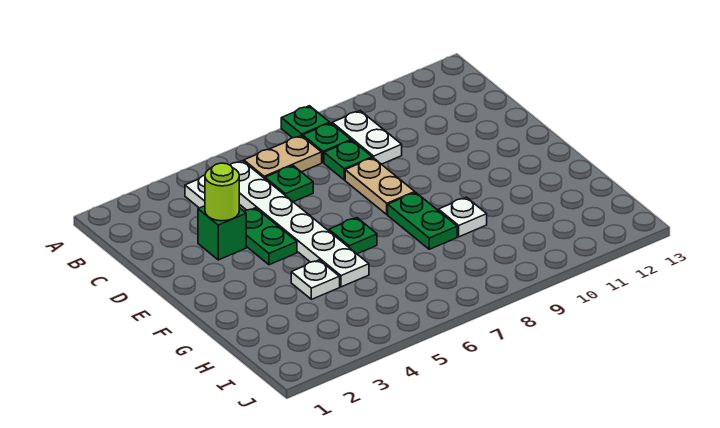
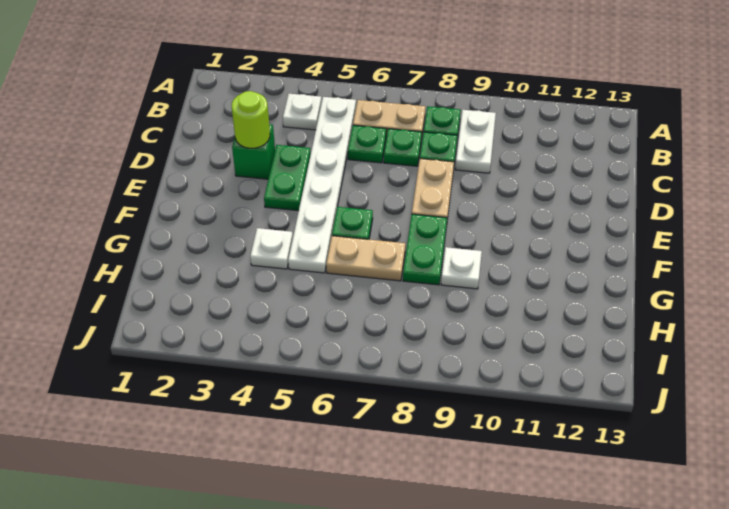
green plate A8 level 1 -> green plate C7 level 1
none -> tan plate G6:G7 level 1

